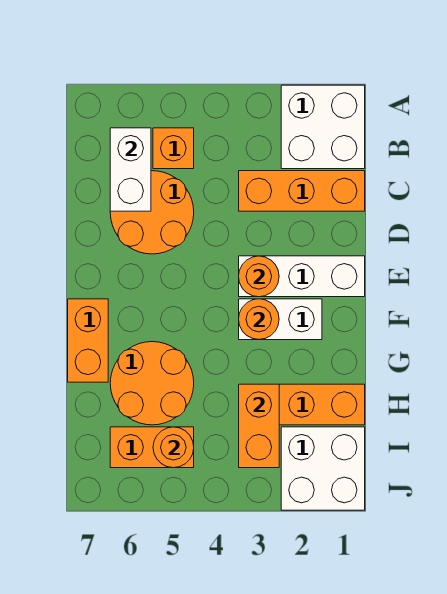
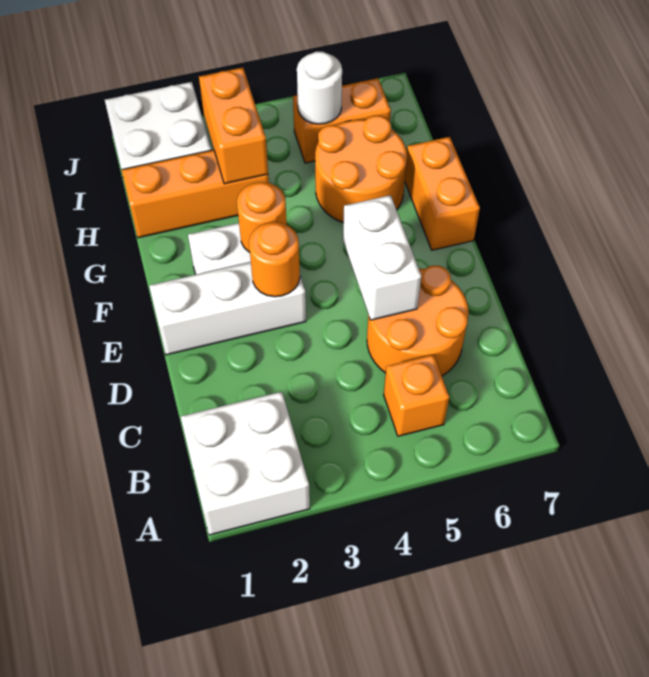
white brick B6:C6 level 2 -> white brick D5:E5 level 2
orange brick C1:C3 level 1 -> none
orange round brick I5 level 2 -> white round brick I5 level 2

